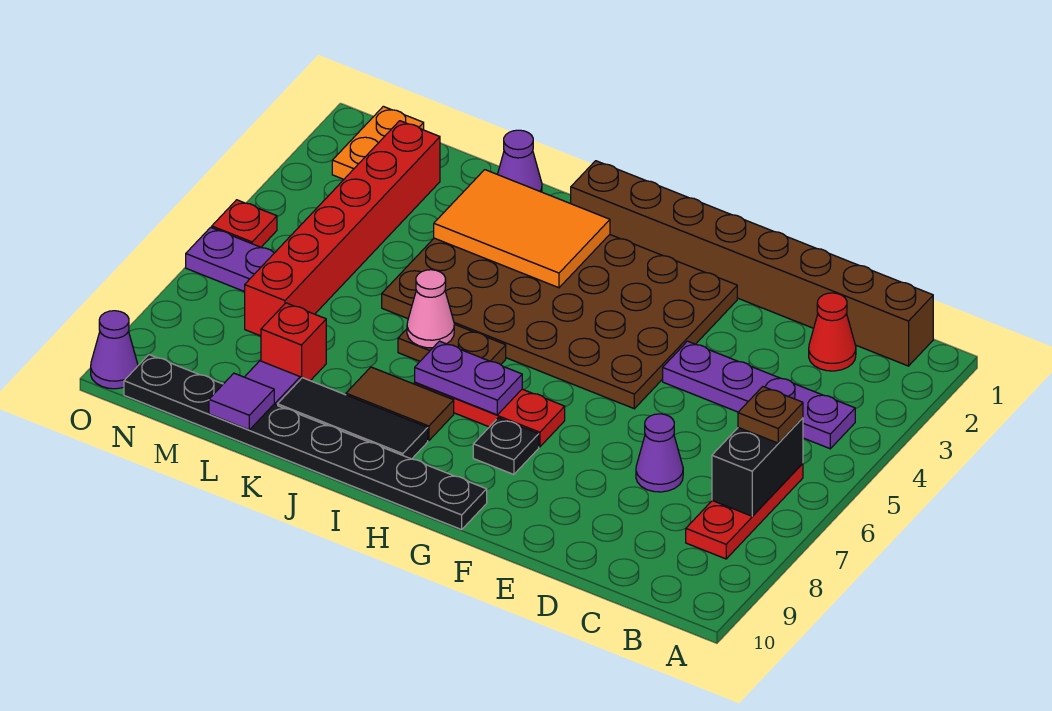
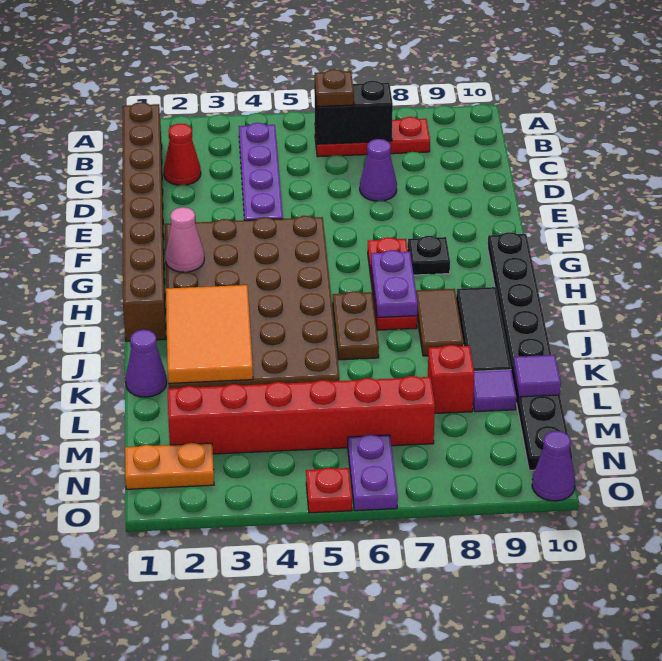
pink cone J6 level 2 -> pink cone G2 level 2

